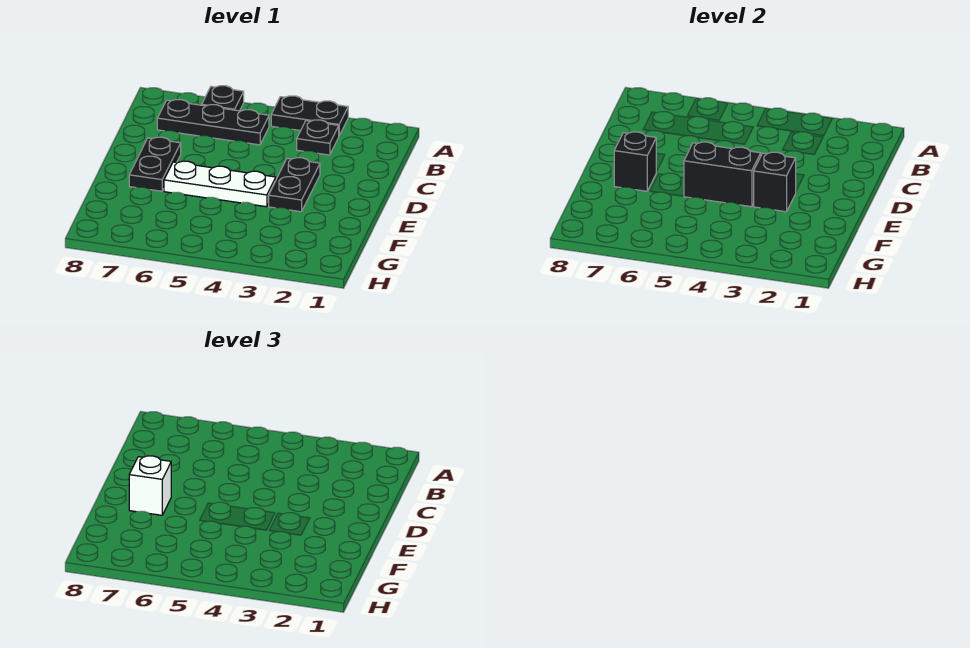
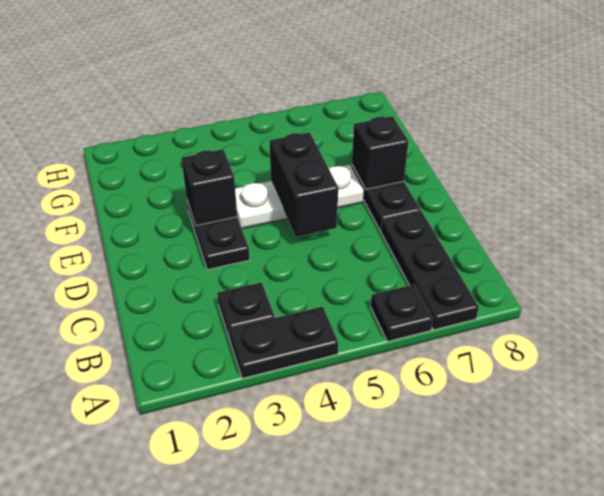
black plate B5:B7 level 1 -> black plate A7:C7 level 1
black brick E4:E5 level 2 -> black brick D5:E5 level 2
white brick E7 level 3 -> none

